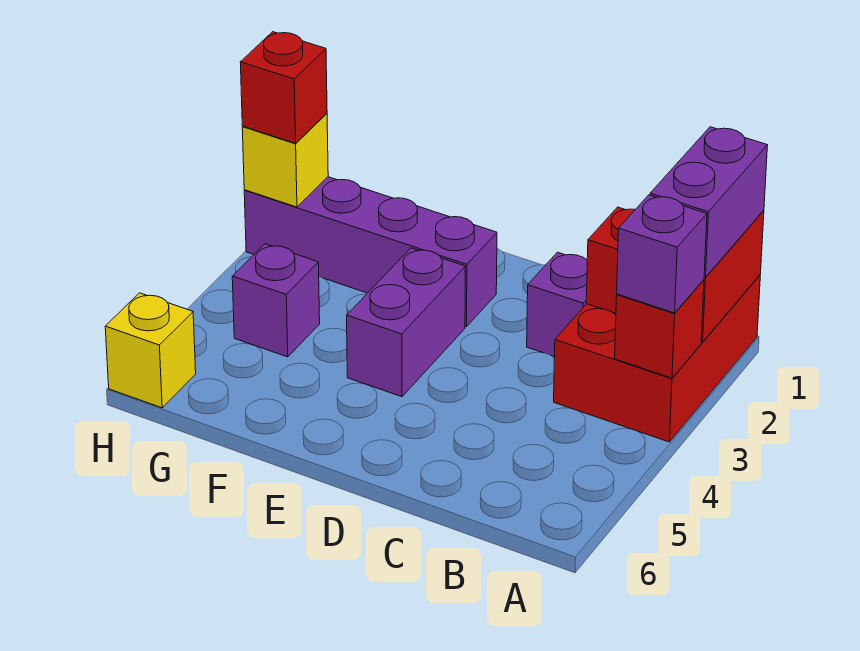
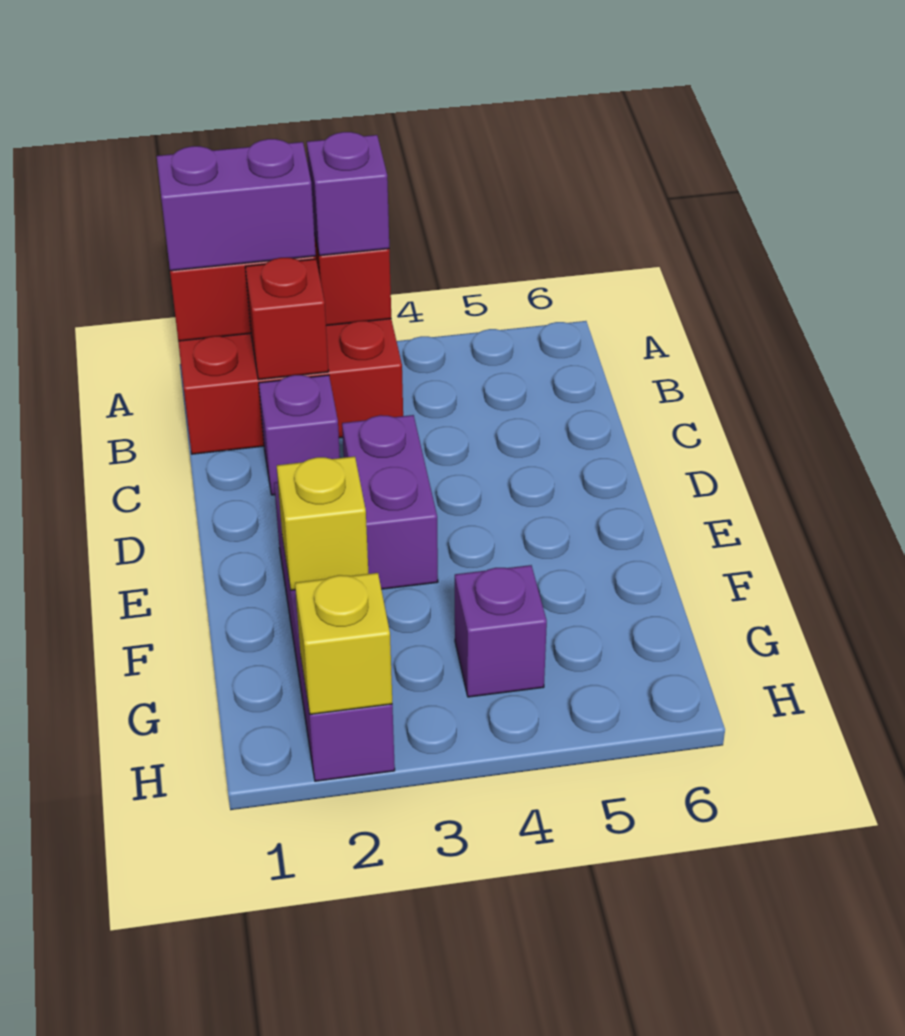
purple brick E3:E4 level 1 -> purple brick D3:E3 level 1
red brick H2 level 3 -> none
yellow brick H6 level 1 -> yellow brick F2 level 2

